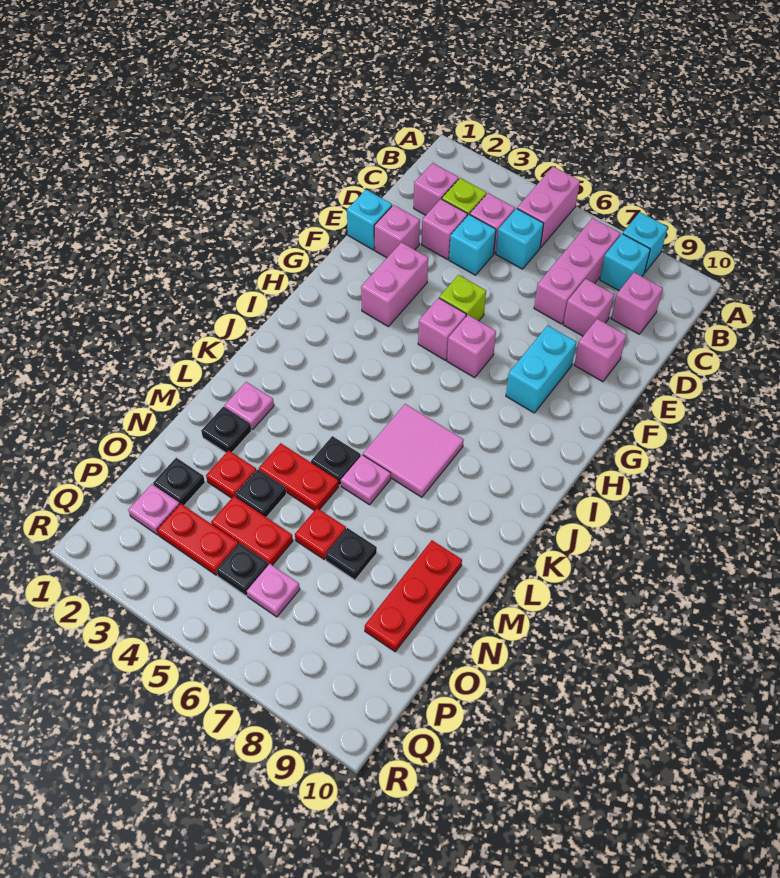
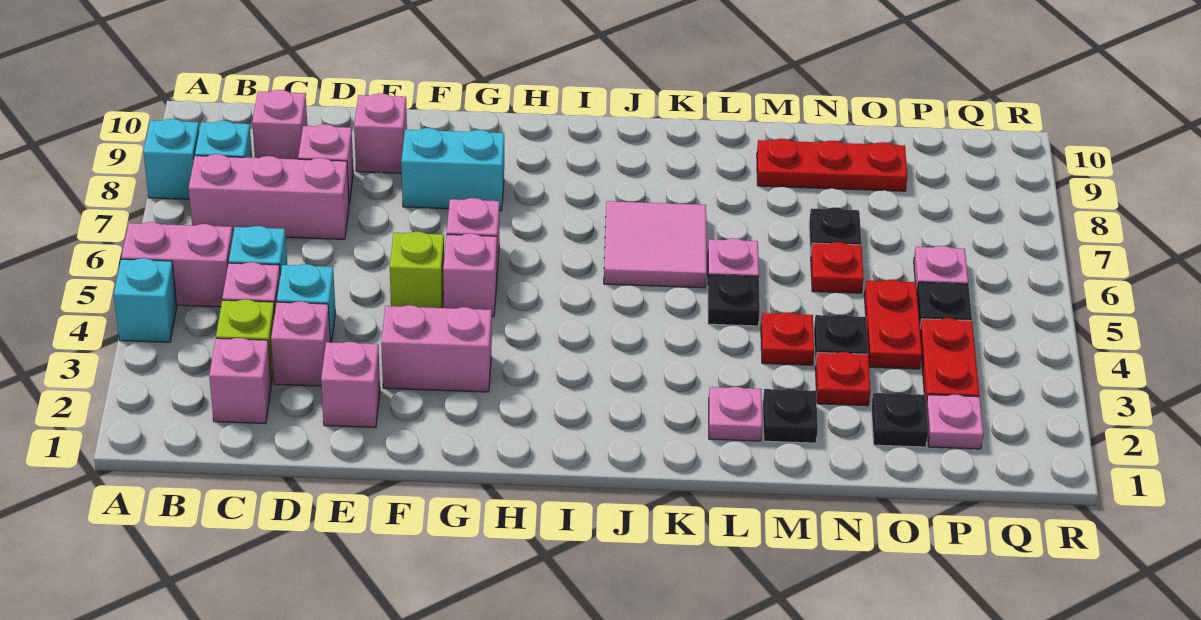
cyan brick E1 level 1 -> cyan brick A4 level 1
red plate M4:M5 level 1 -> red plate M4 level 1

